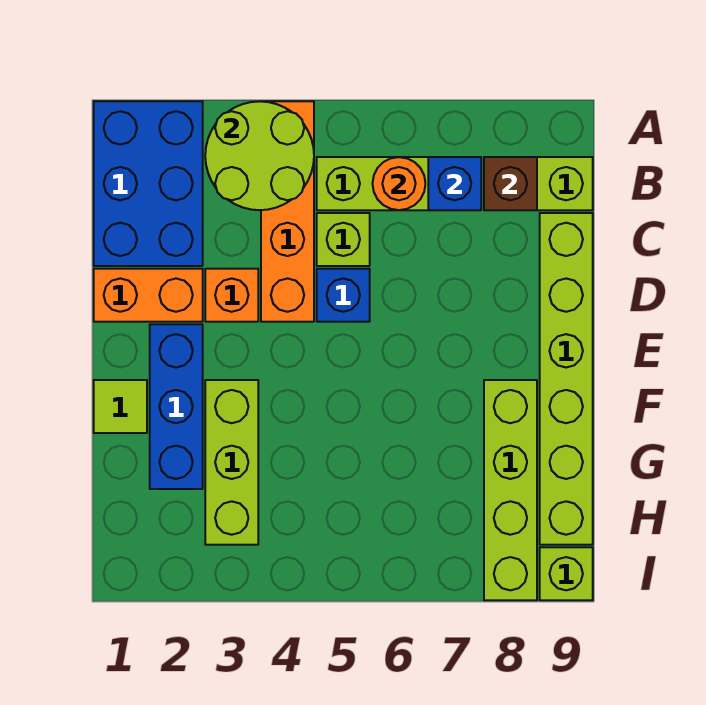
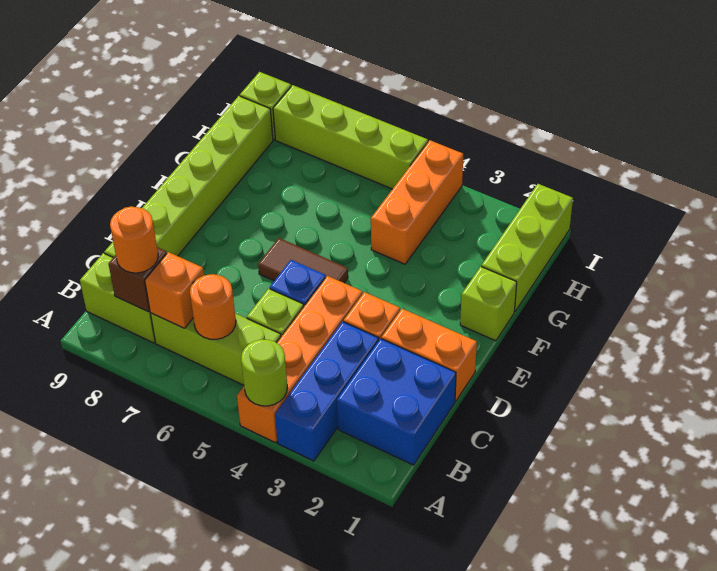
blue brick A1:C2 level 1 -> blue brick B1:C2 level 1
lime round brick A3:B4 level 2 -> lime round brick A4 level 2
blue brick B7 level 2 -> orange brick B7 level 2
none -> orange round brick B8 level 3
blue brick E2:G2 level 1 -> blue brick A3:C3 level 1
none -> brown tile E5:E6 level 1
lime tile F1 level 1 -> lime brick F1 level 1
lime brick F3:H3 level 1 -> lime brick G1:I1 level 1
lime brick F8:I8 level 1 -> lime brick I5:I8 level 1
none -> orange brick G4:I4 level 1

